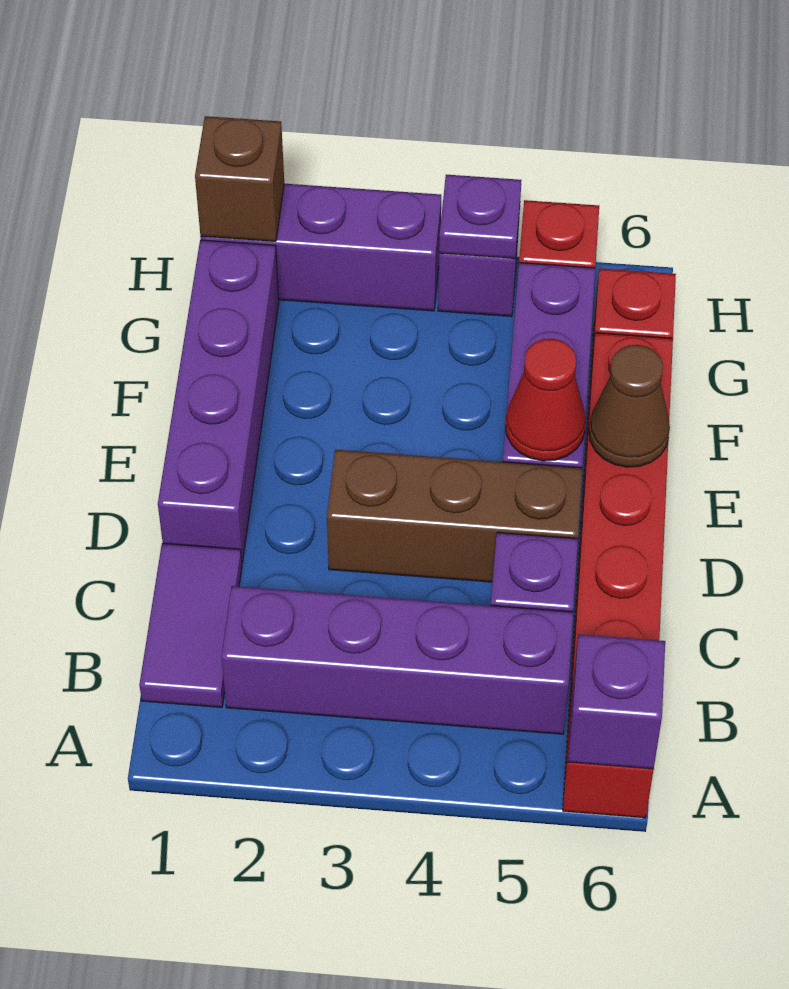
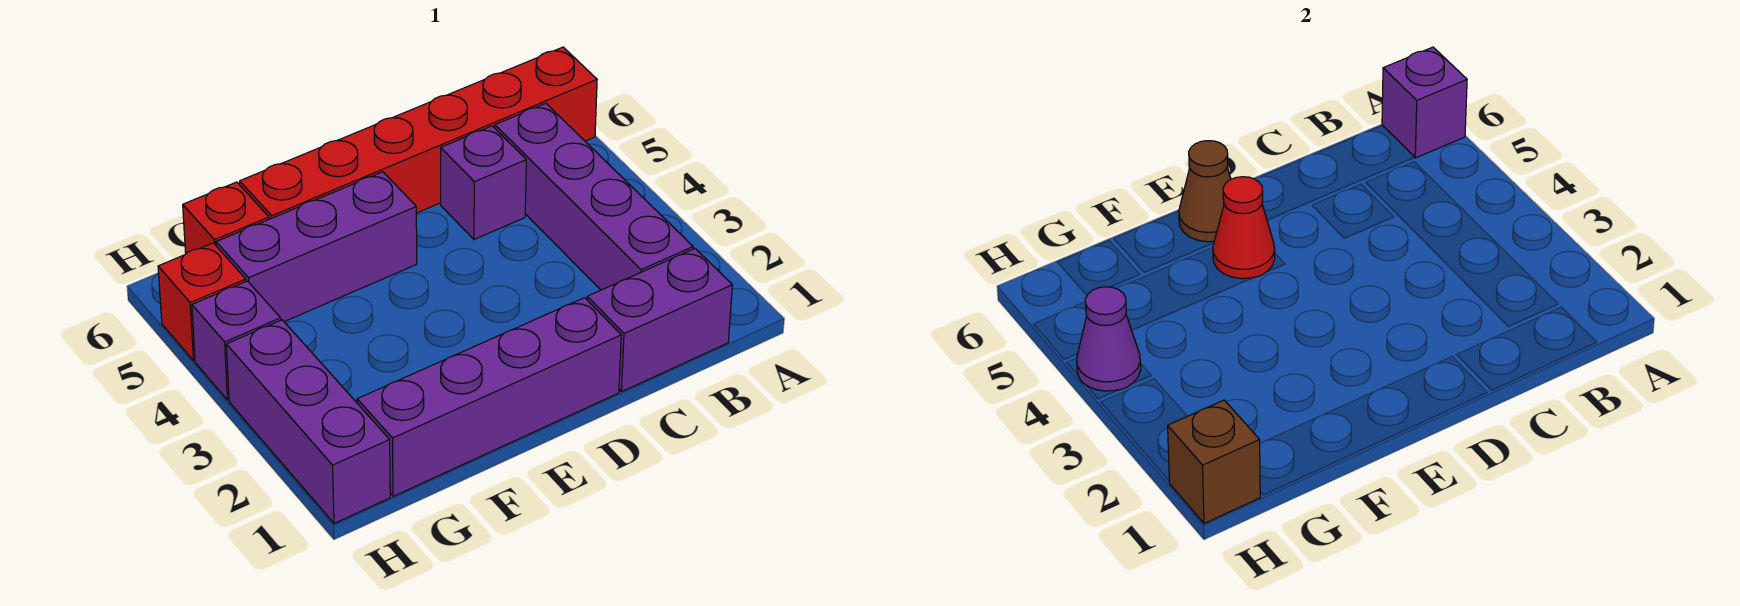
purple tile B1:C1 level 1 -> purple brick B1:C1 level 1
brown brick D3:D5 level 1 -> none
purple plate H4 level 2 -> purple cone H4 level 2

